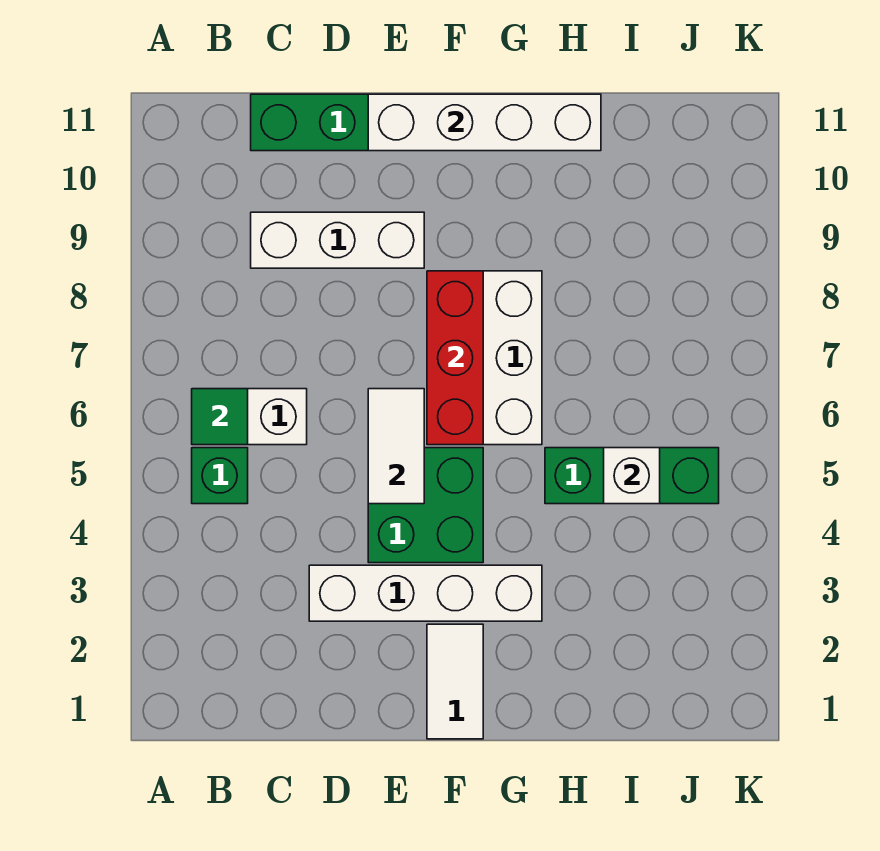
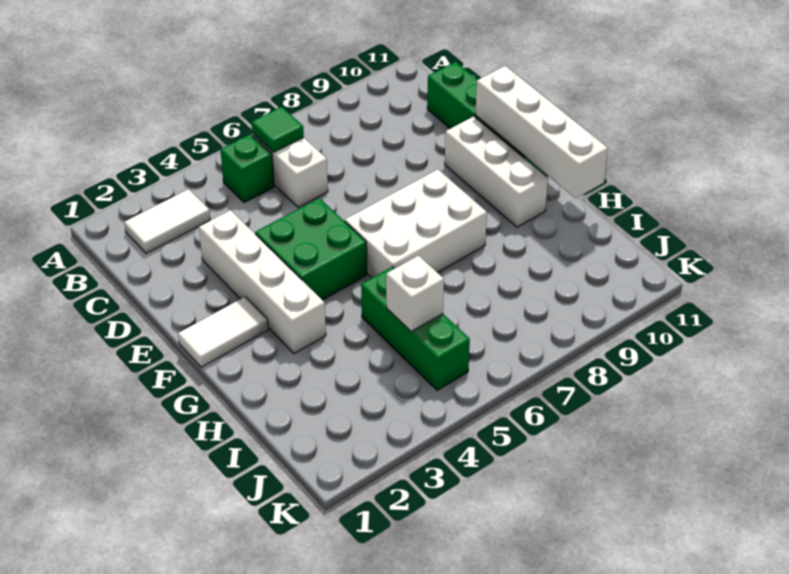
white brick C9:E9 level 1 -> white brick E10:G10 level 1
white tile E5:E6 level 2 -> white tile B2:B3 level 1
red brick F6:F8 level 2 -> none

